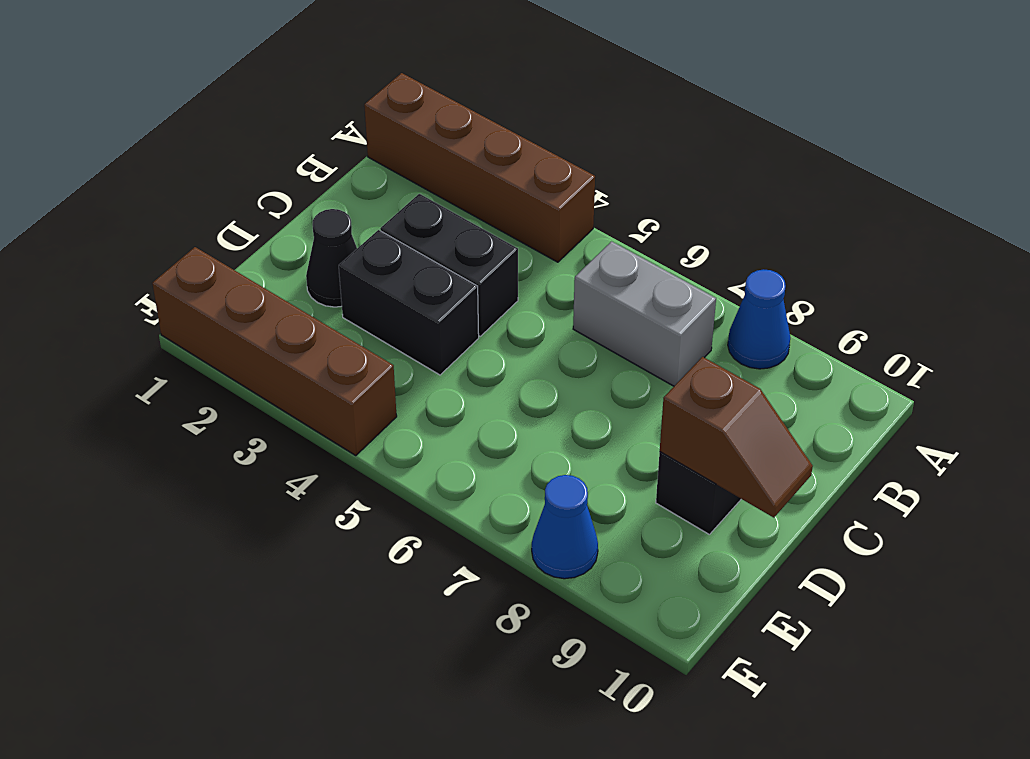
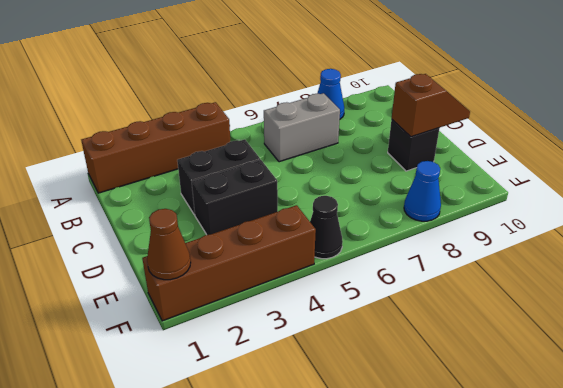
black cone D2 level 1 -> black cone F5 level 1
none -> brown cone F1 level 2

